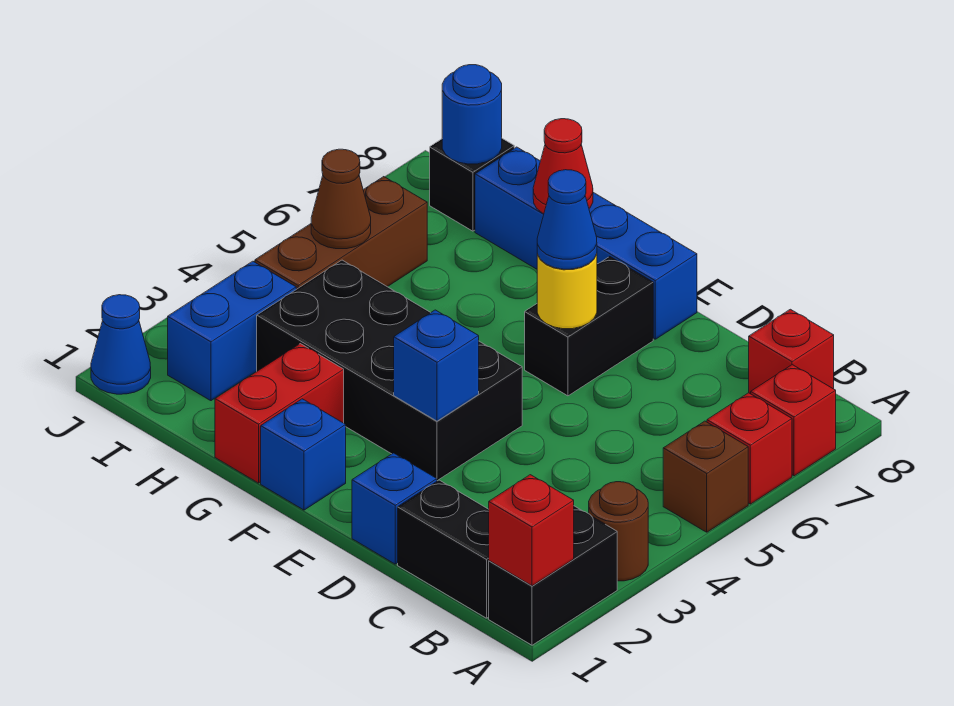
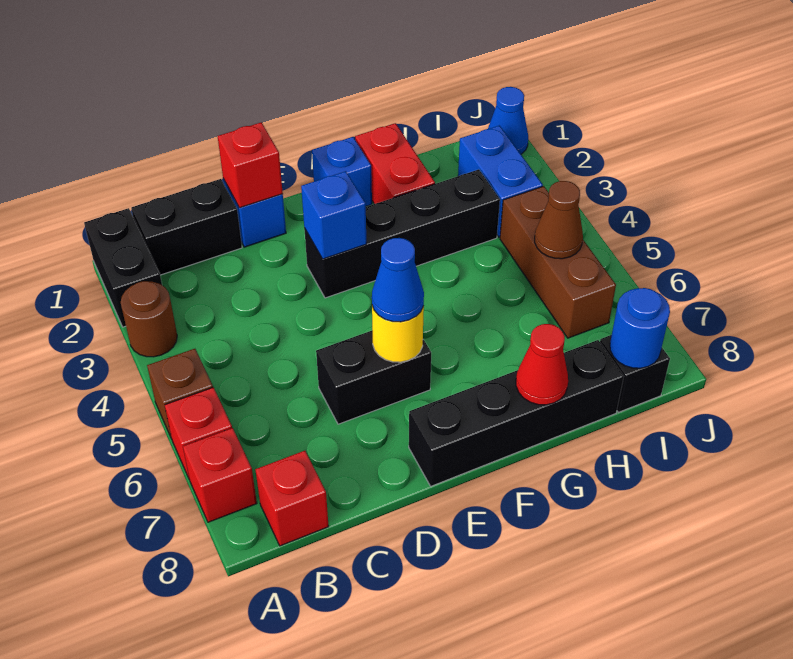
red brick A1 level 2 -> red brick D1 level 2
black brick E3:H4 level 1 -> black brick E3:H3 level 1
black brick E6:E7 level 1 -> black brick D6:E6 level 1
blue brick E8:H8 level 1 -> black brick E8:H8 level 1

